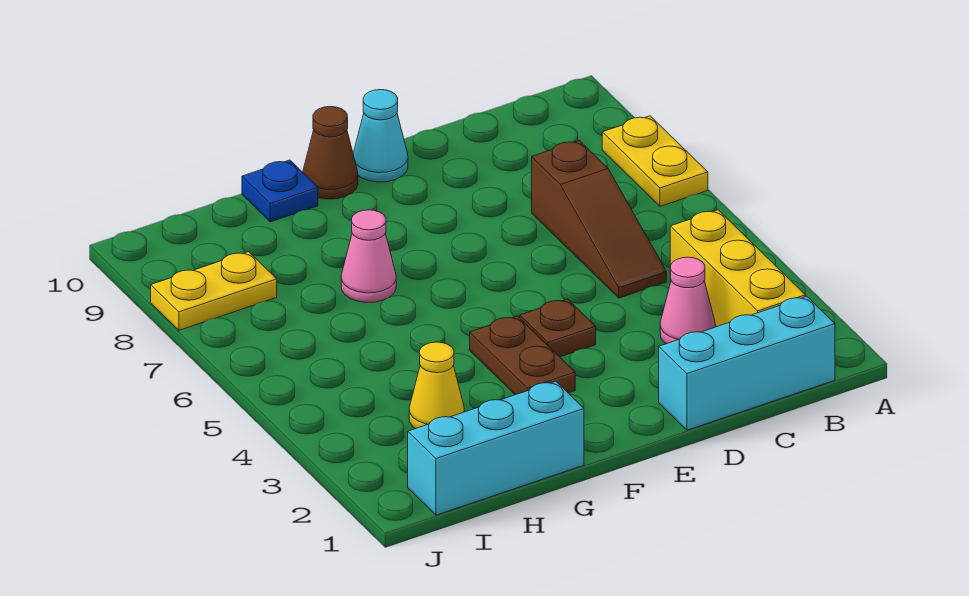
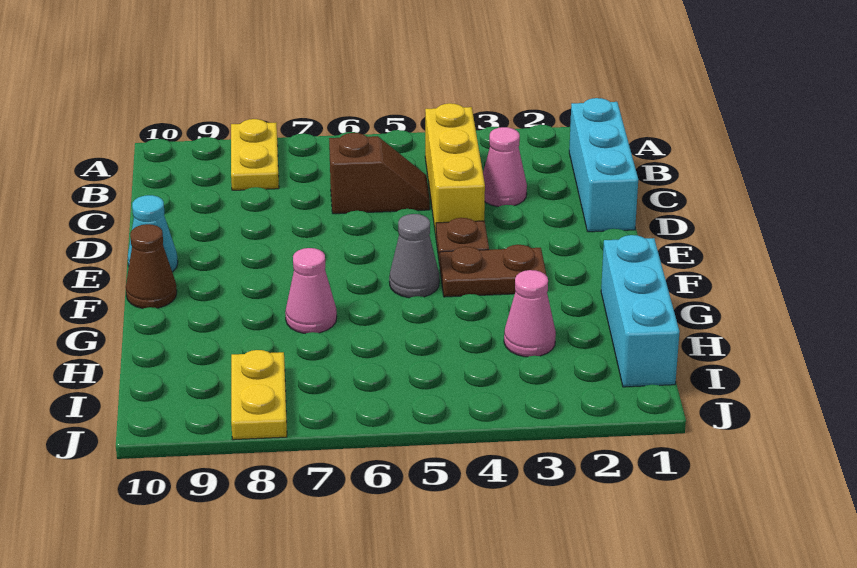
yellow plate A7:A8 level 1 -> yellow plate A8:B8 level 1
yellow brick B2:B4 level 1 -> yellow brick B4:D4 level 1
brown slope C5:C7 level 1 top 7 -> brown slope C5:C6 level 1 top 6
none -> grey cone F5 level 1
blue plate G10 level 1 -> none
yellow cone H3 level 1 -> pink cone H3 level 1

